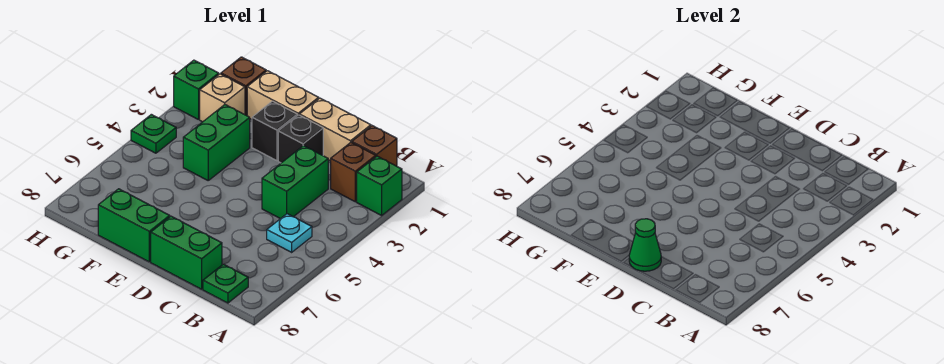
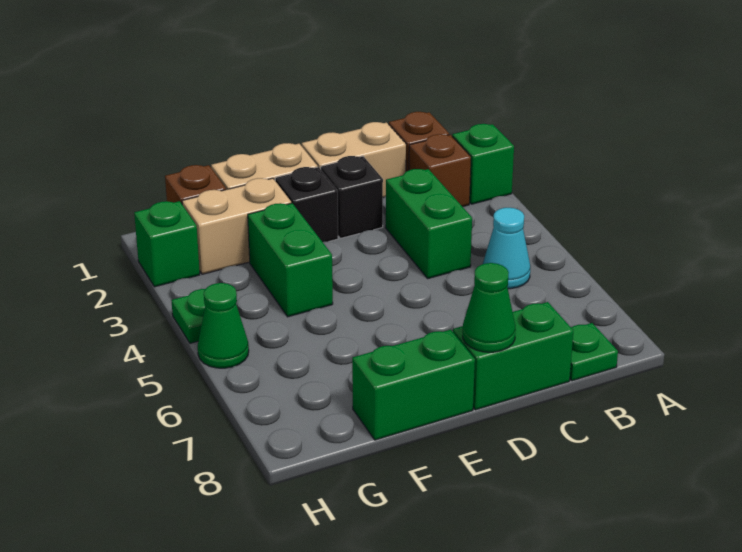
cyan plate B5 level 1 -> cyan cone B5 level 1
tan brick G2 level 1 -> tan brick F2:G2 level 1
none -> green cone H5 level 1

